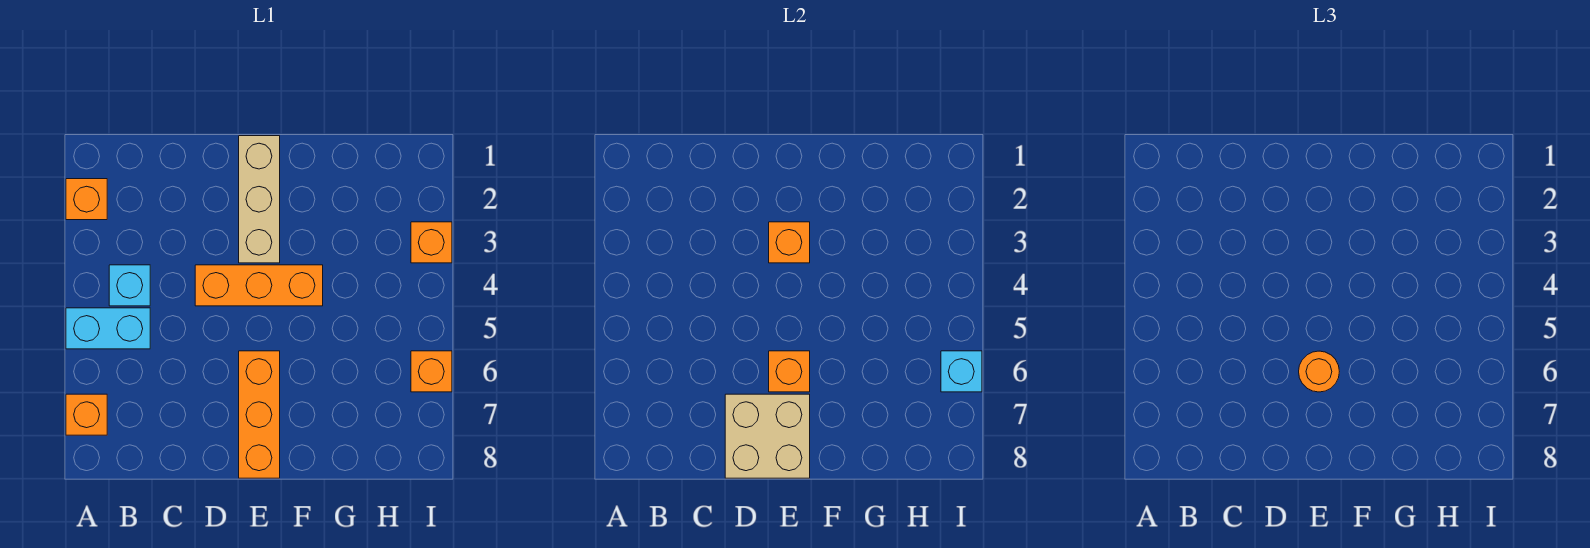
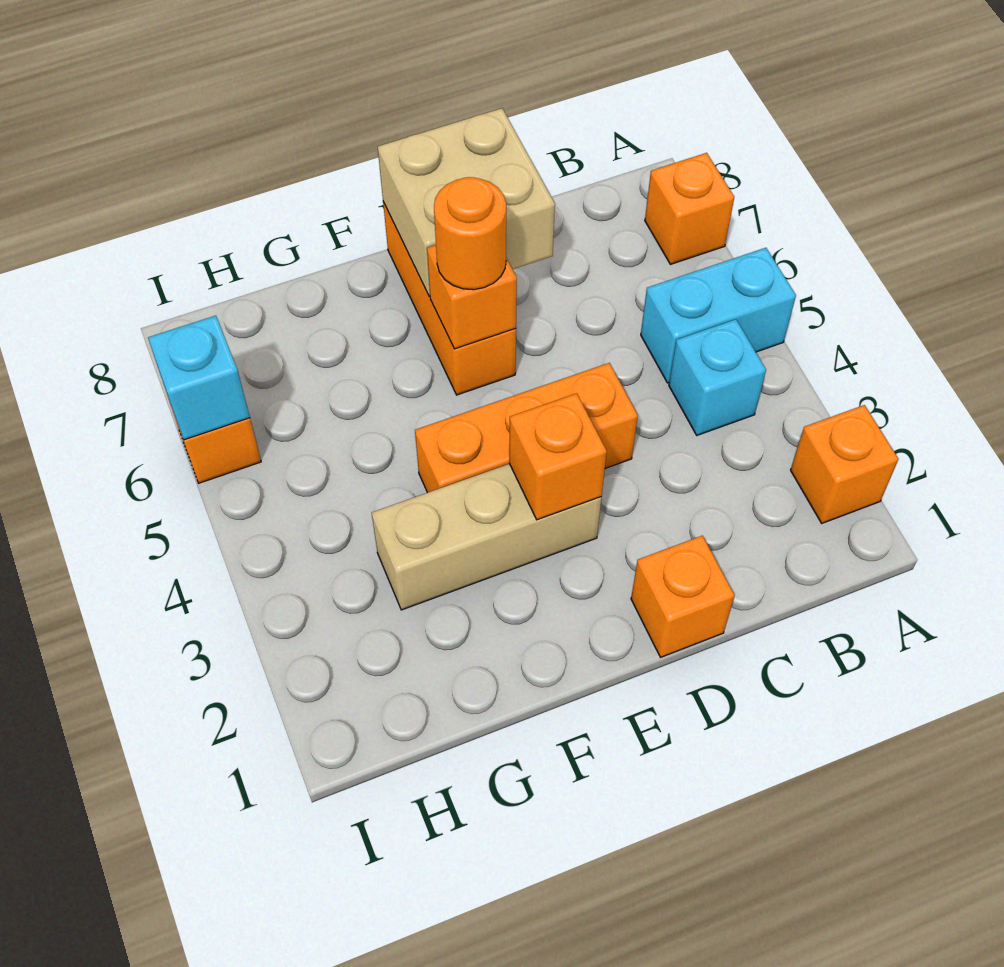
tan brick E1:E3 level 1 -> tan brick E3:G3 level 1
orange brick I3 level 1 -> orange brick D1 level 1

